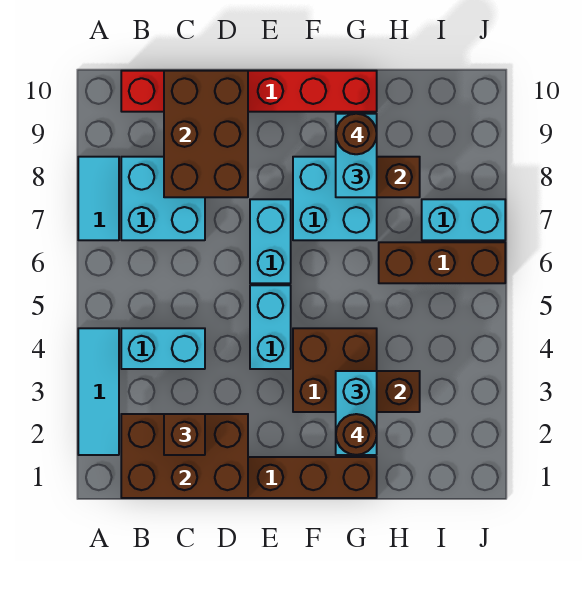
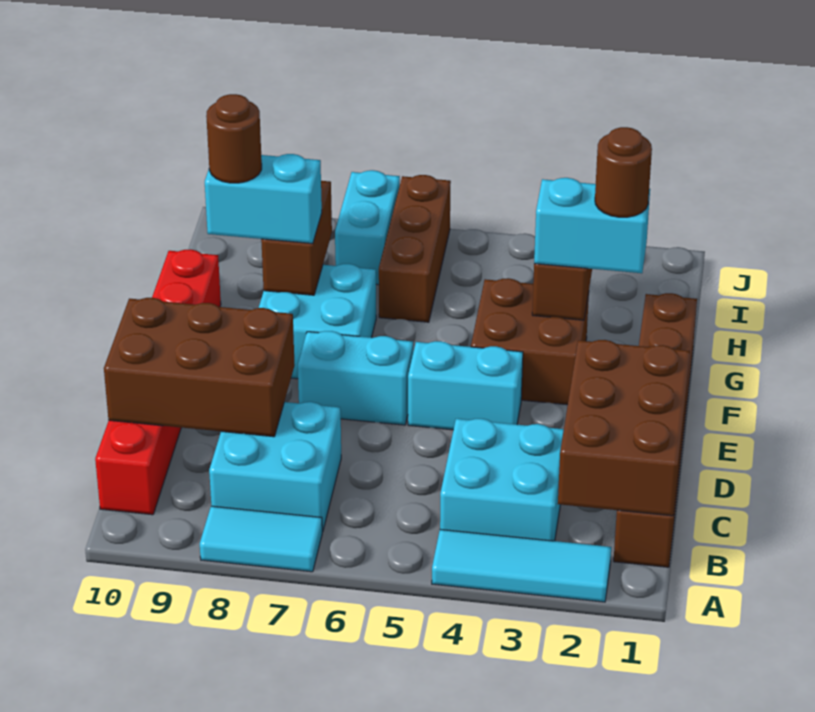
cyan brick B4:C4 level 1 -> cyan brick B3:C4 level 1
brown brick C2 level 3 -> none

